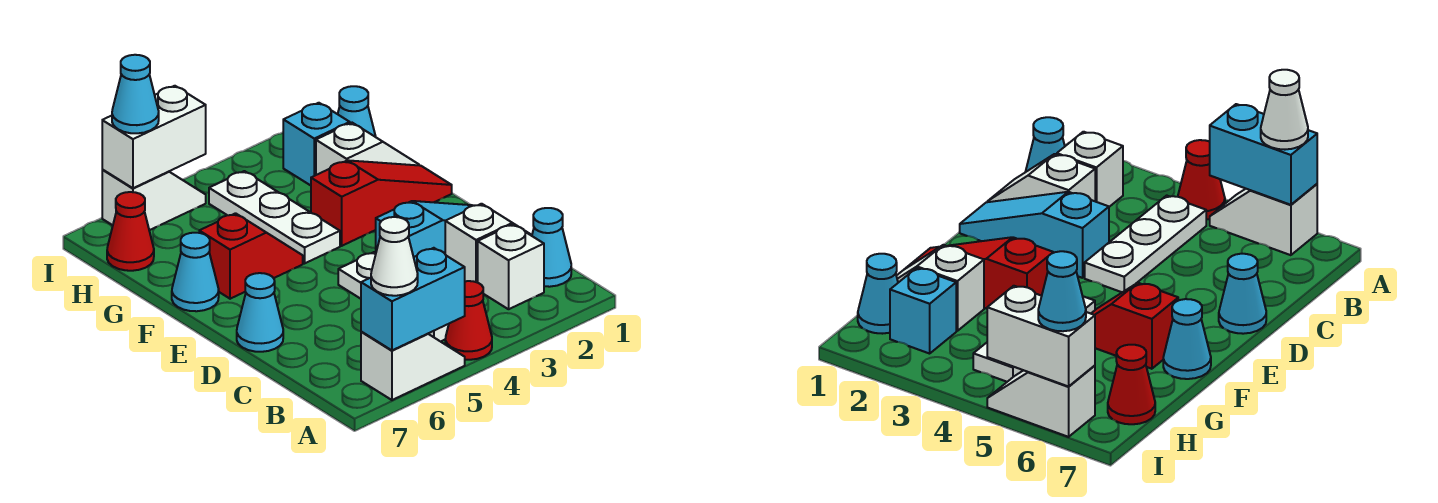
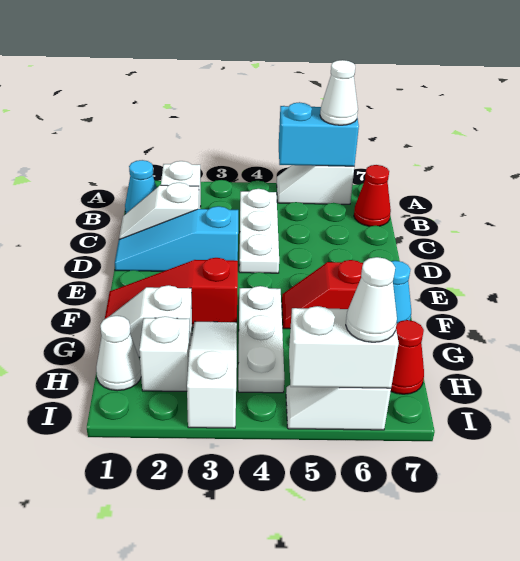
red cone A4 level 1 -> red cone B7 level 1
cyan cone D7 level 1 -> none
none -> white slope G3:I3 level 1 top I
cyan cone H1 level 1 -> white cone H1 level 1
cyan brick H2 level 1 -> white brick H2 level 1
cyan cone I6 level 3 -> white cone I6 level 3

